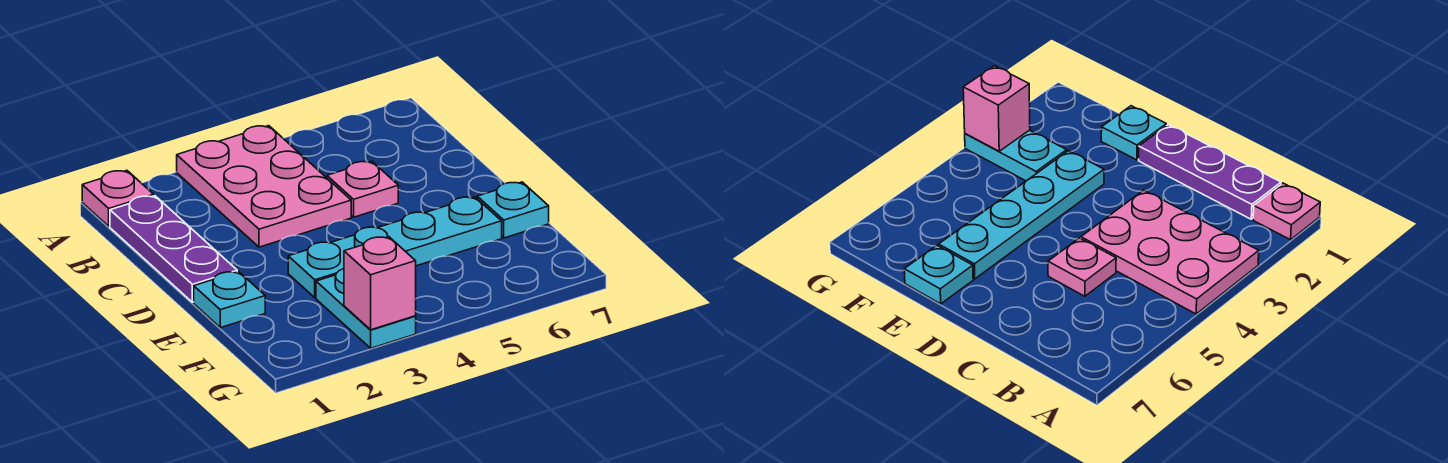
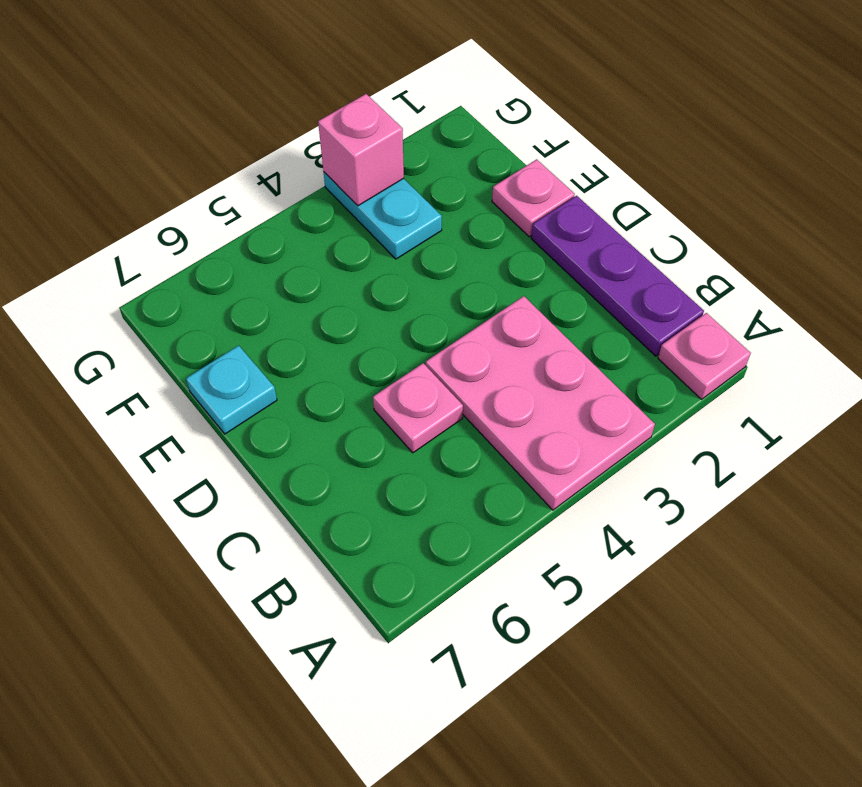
cyan plate E1 level 1 -> pink plate E1 level 1
cyan plate E3:E6 level 1 -> none

